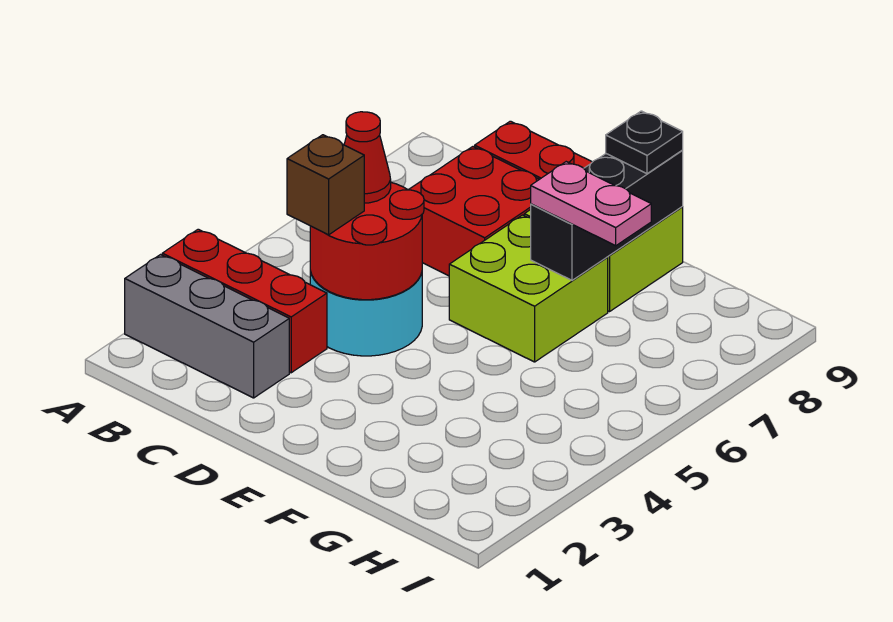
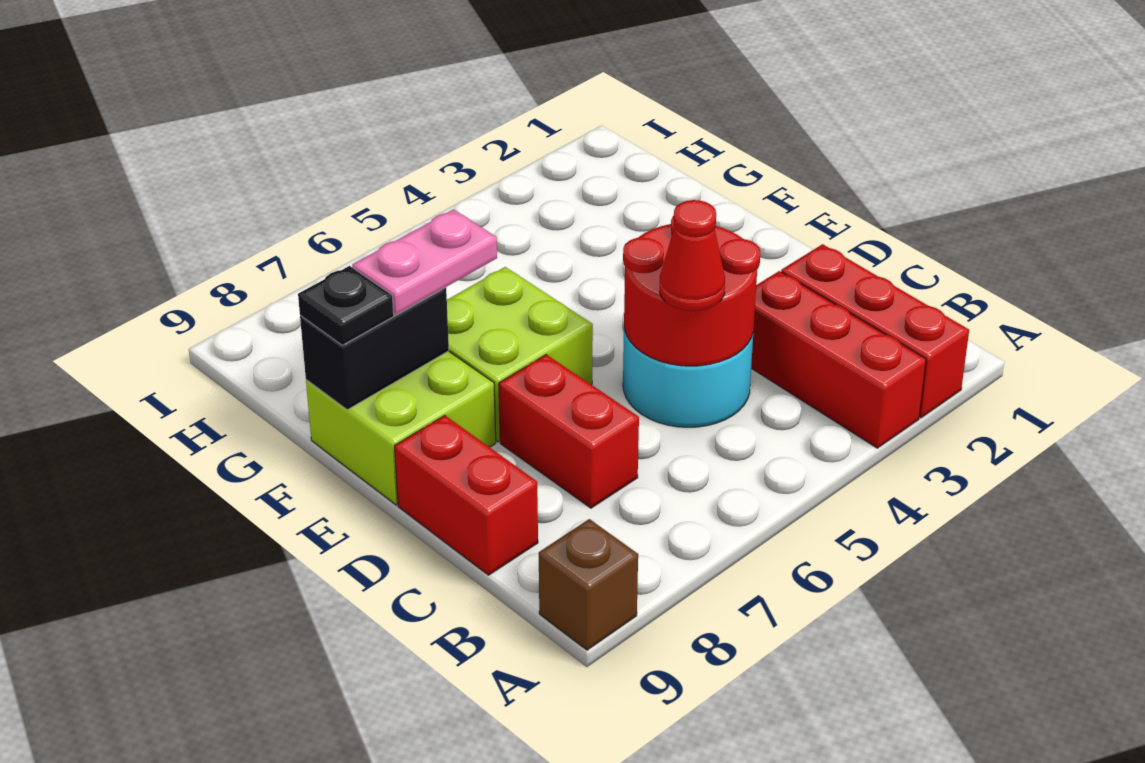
grey brick A2:C2 level 1 -> red brick A2:C2 level 1
brown brick C4 level 3 -> brown brick A9 level 1
red brick C7:D8 level 1 -> red brick C7:D7 level 1
black brick F7:F9 level 2 -> black brick F8:F9 level 2
pink plate F7:G7 level 3 -> pink plate F7:F8 level 3

